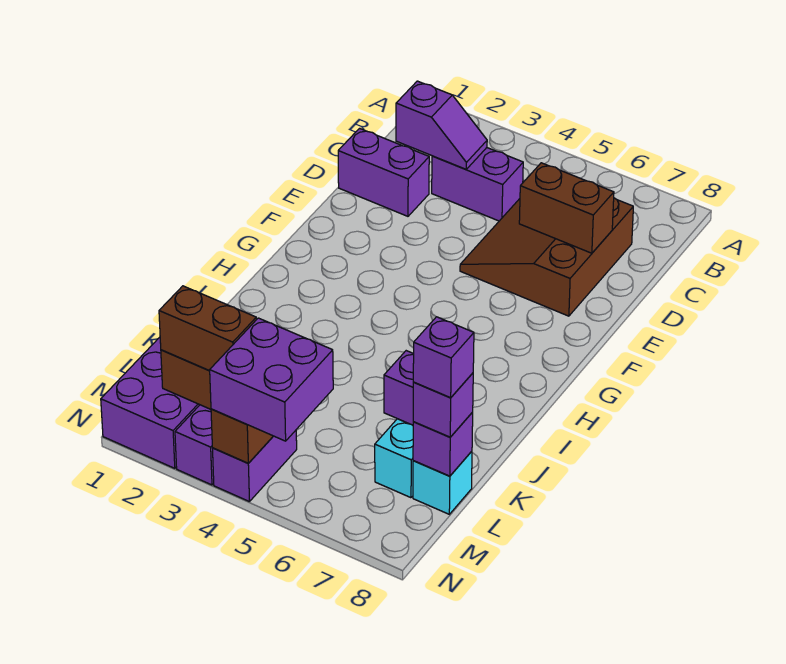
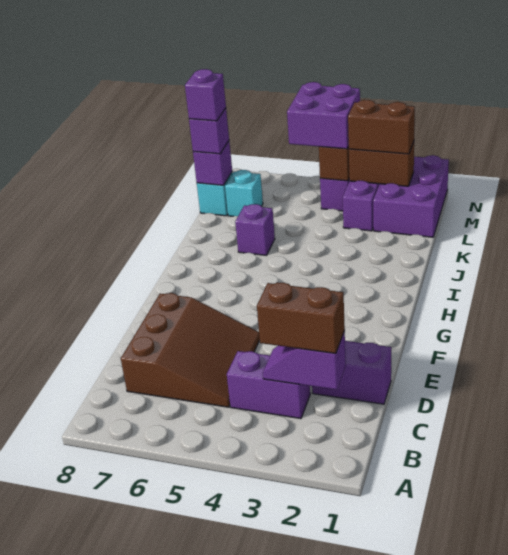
brown brick D6:D7 level 2 -> brown brick C2:C3 level 3

